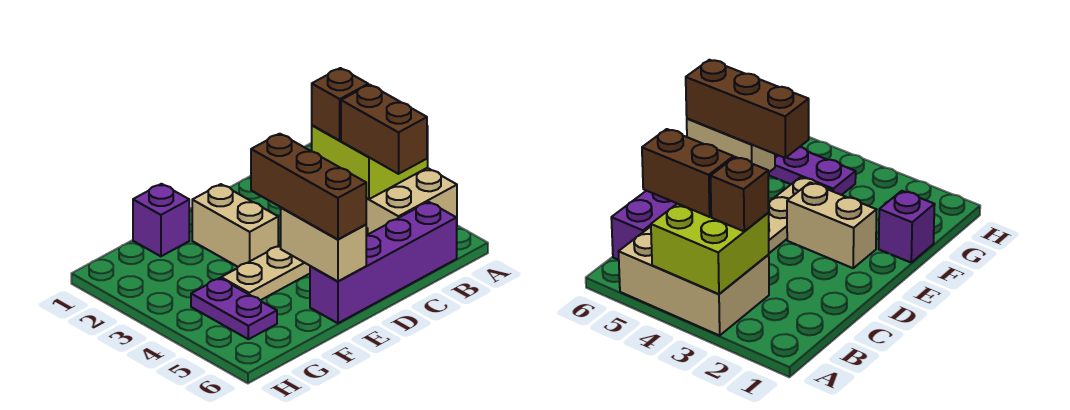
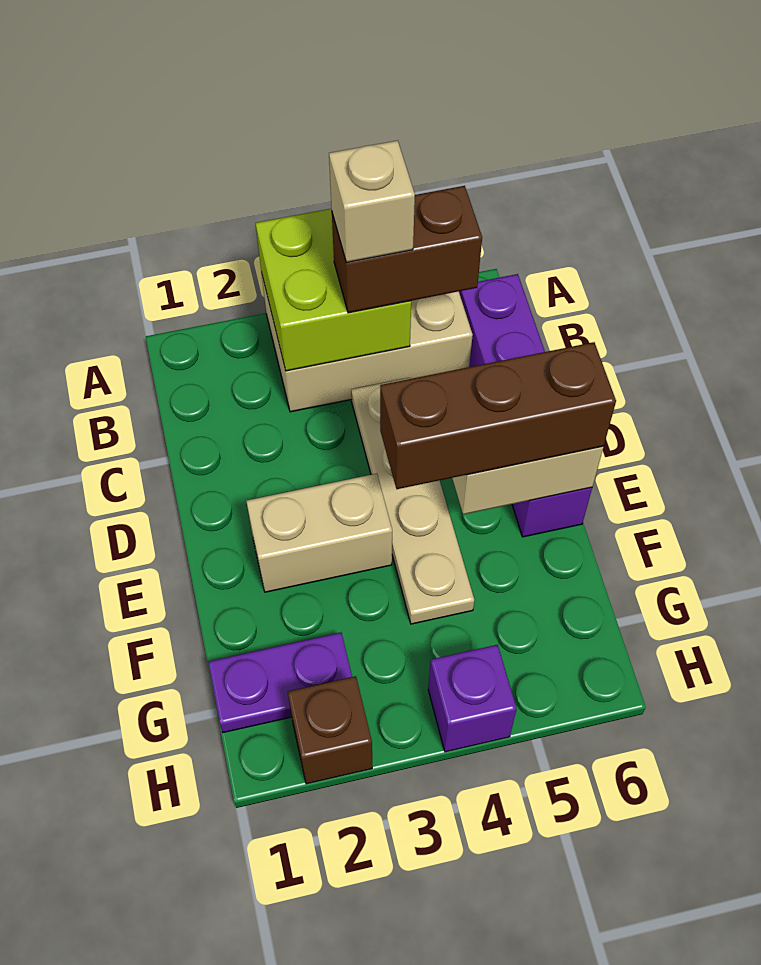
brown brick B3 level 3 -> brown brick H2 level 1
none -> tan brick B4 level 4
purple brick F1 level 1 -> purple brick H4 level 1
purple plate G4:G5 level 1 -> purple plate G1:G2 level 1

